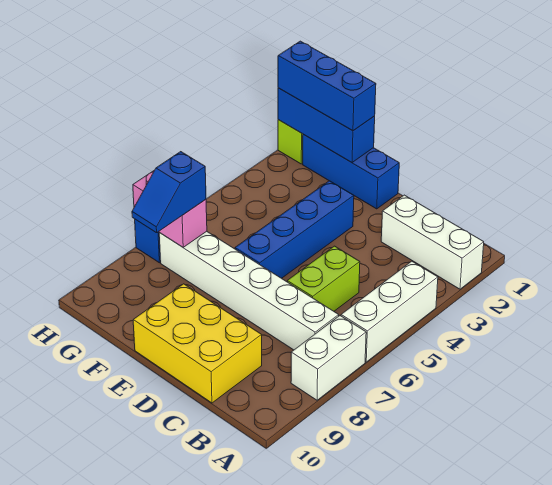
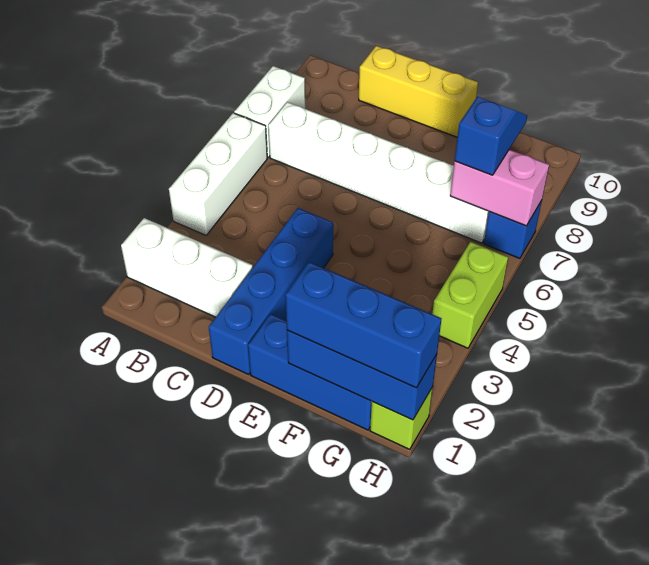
lime brick C5:C6 level 1 -> lime brick H4:H5 level 1
yellow brick C9:E10 level 1 -> yellow brick C10:E10 level 1
blue brick E3:E6 level 1 -> blue brick D1:D4 level 1

